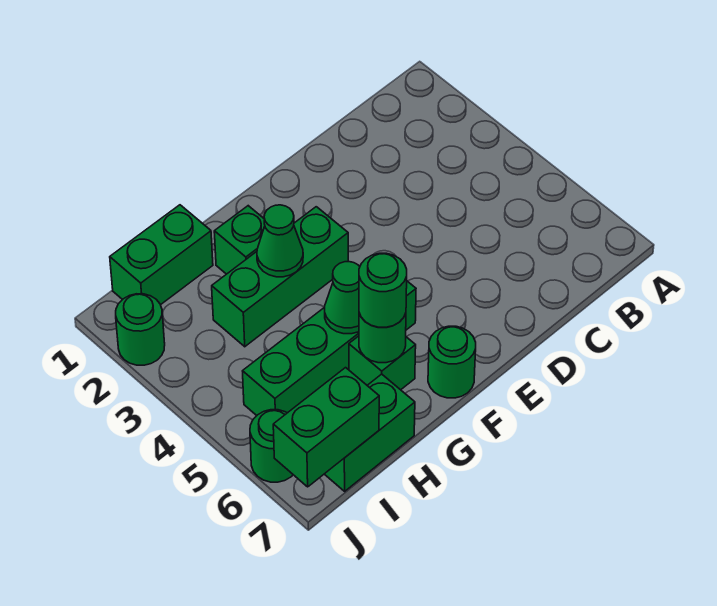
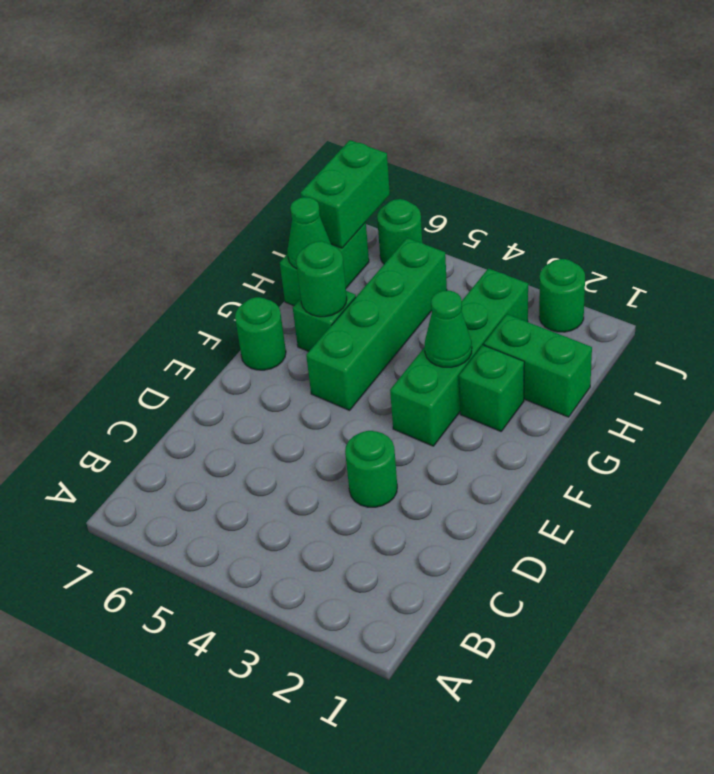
green brick F3:H3 level 1 -> green brick F3:I3 level 1
green cone G5 level 2 -> green cone H7 level 2
green round brick G6 level 3 -> green round brick D3 level 1
green brick H1:I1 level 1 -> green brick H1:H2 level 1

